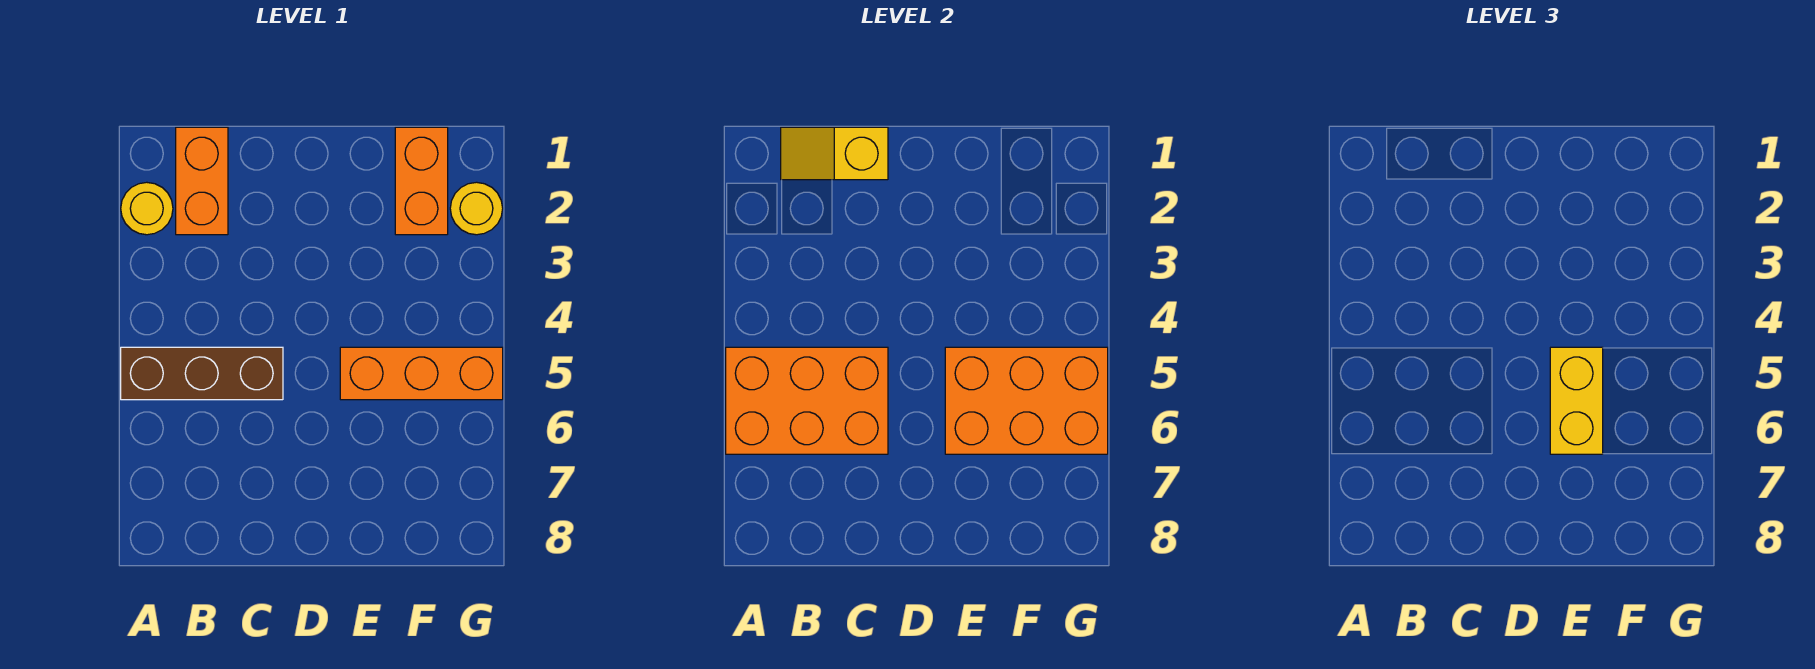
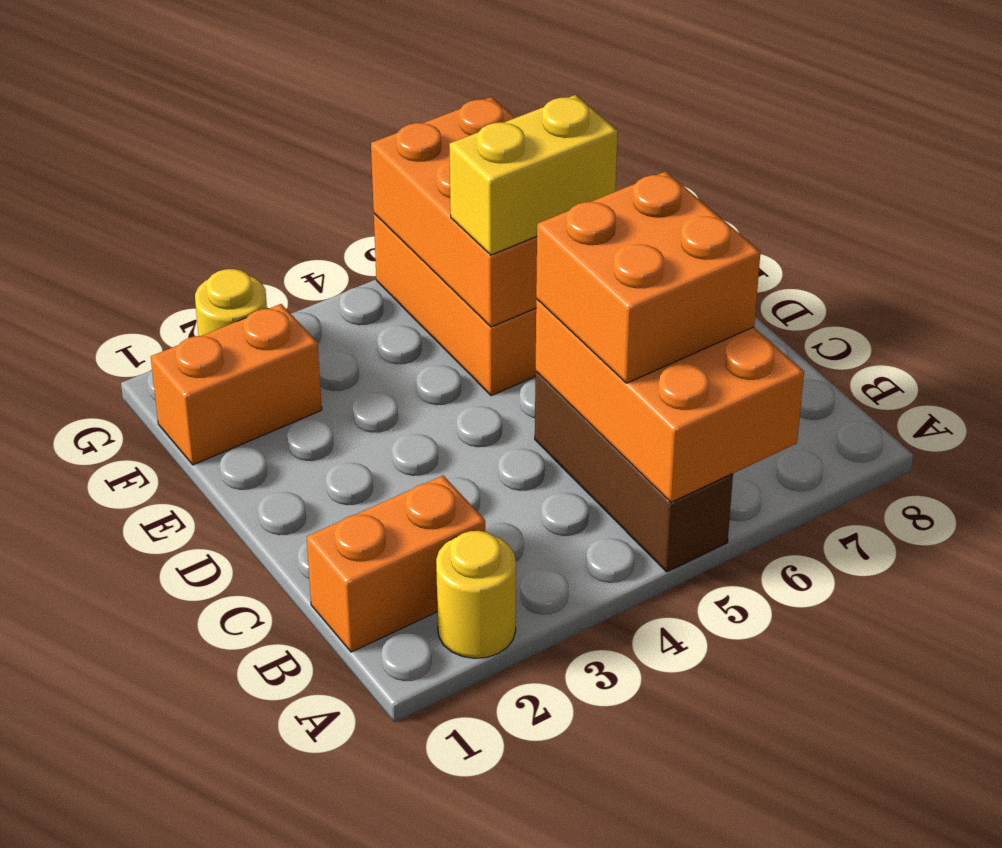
yellow slope B1:C1 level 2 top C -> none
none -> orange brick B5:C6 level 3

